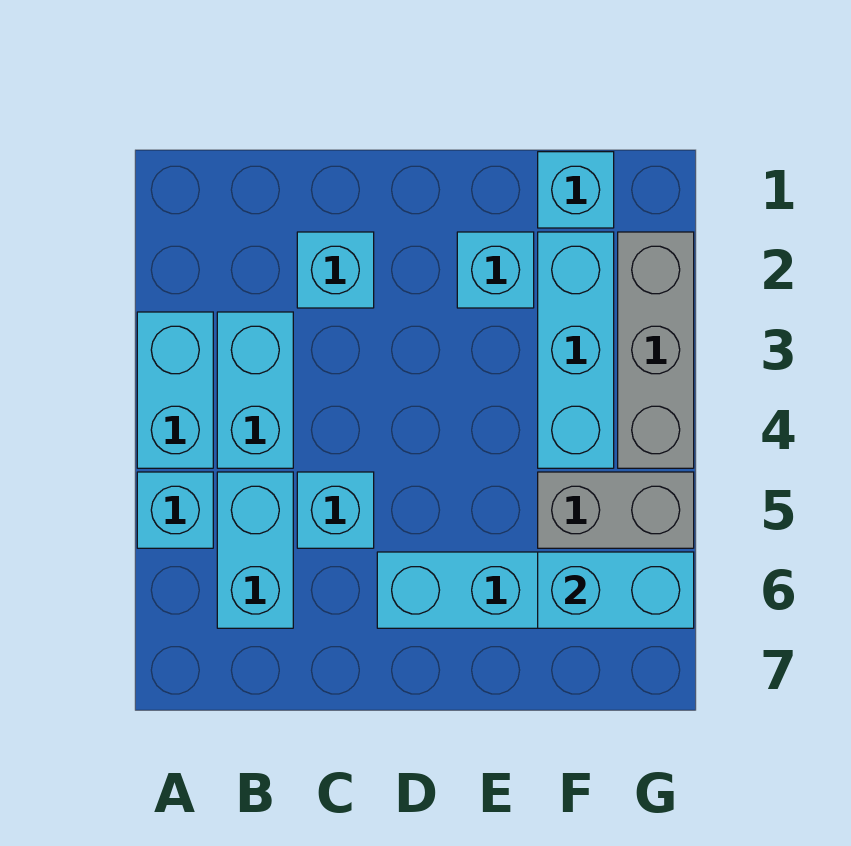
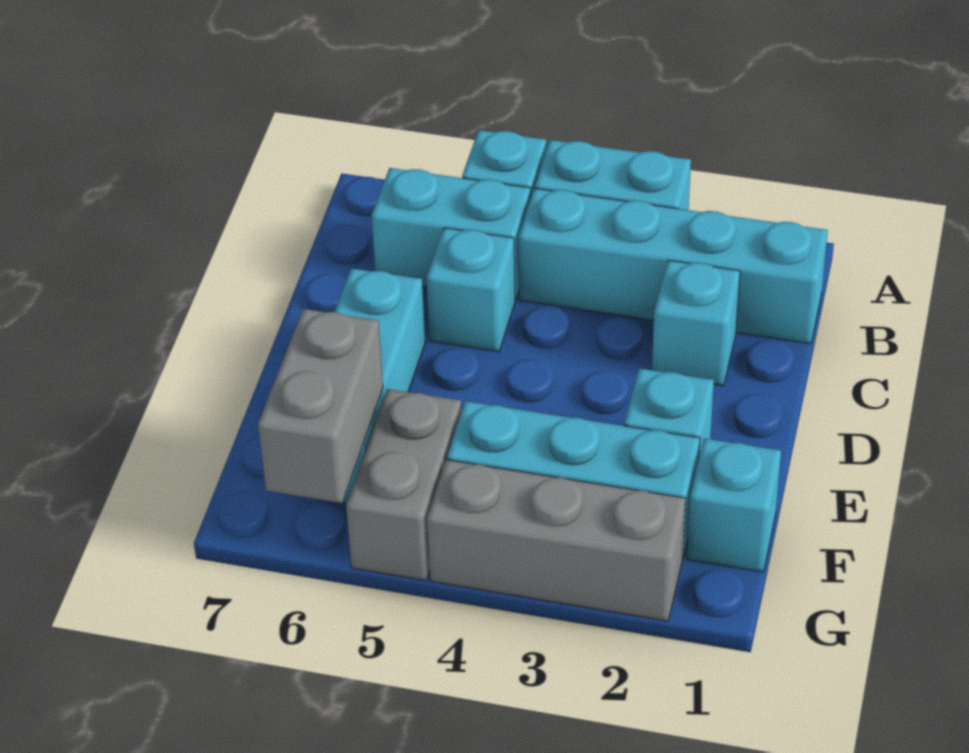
cyan brick B3:B4 level 1 -> cyan brick B1:B4 level 1
cyan brick F6:G6 level 2 -> grey brick F6:G6 level 2

